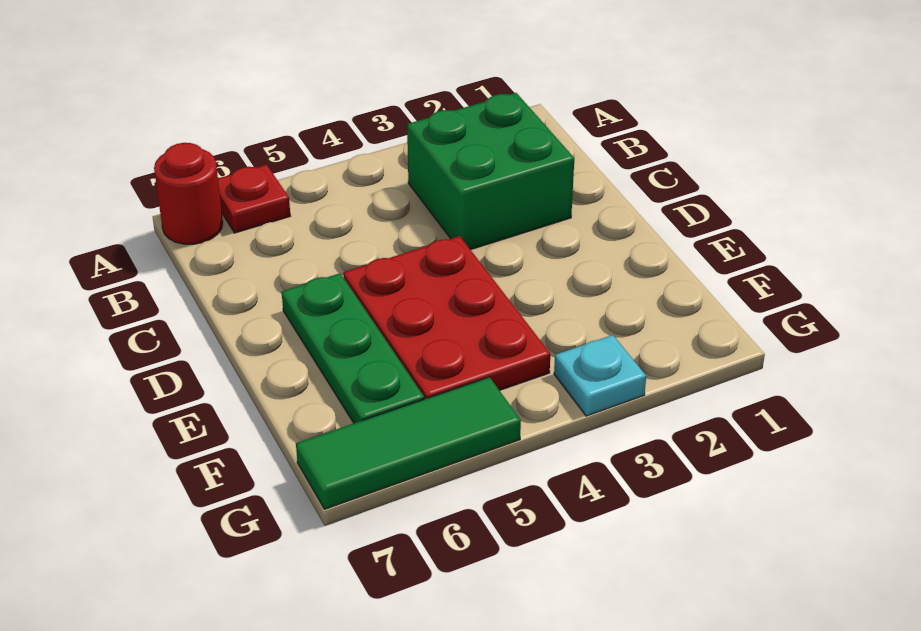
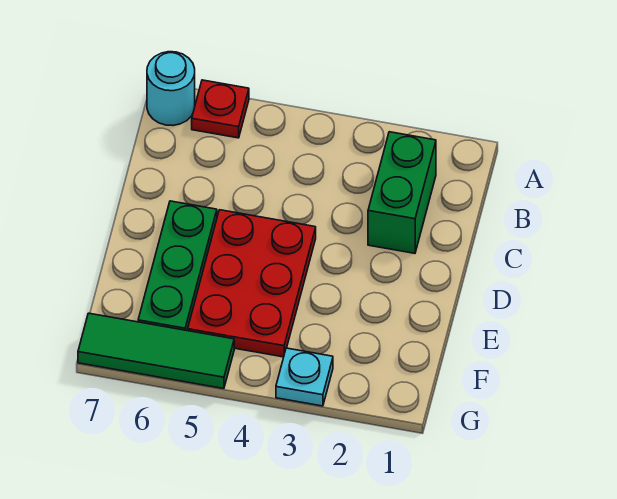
red round brick A7 level 1 -> cyan round brick A7 level 1
green brick B2:C3 level 1 -> green brick B2:C2 level 1

